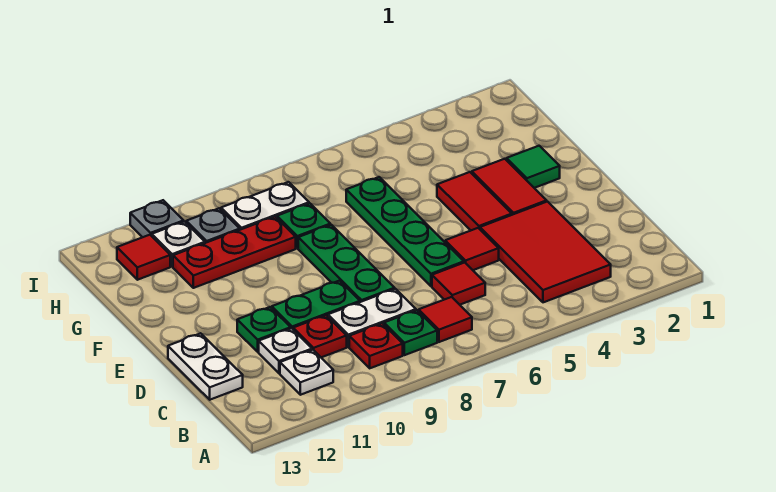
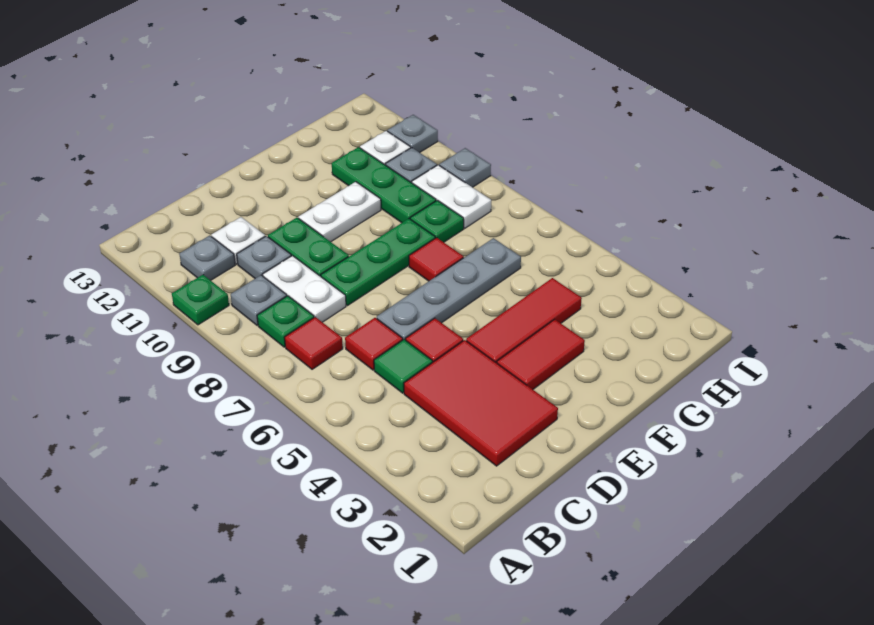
red tile B3:D4 level 1 -> red tile C2:D4 level 1
red plate B9 level 1 -> grey plate B9 level 1
white plate B11 level 1 -> grey plate B11 level 1
red plate C10 level 1 -> grey plate C10 level 1
white plate C13:D13 level 1 -> white plate E10:F10 level 1
green plate D6:G6 level 1 -> grey plate D6:G6 level 1
green plate D11 level 1 -> green plate A10 level 1
red tile E4:F4 level 1 -> red tile E4:G4 level 1
green tile F2 level 1 -> green tile C5 level 1
red plate G9:G11 level 1 -> green plate G9:G11 level 1
red tile H12 level 1 -> red tile F7 level 1
none -> grey plate I9 level 1

